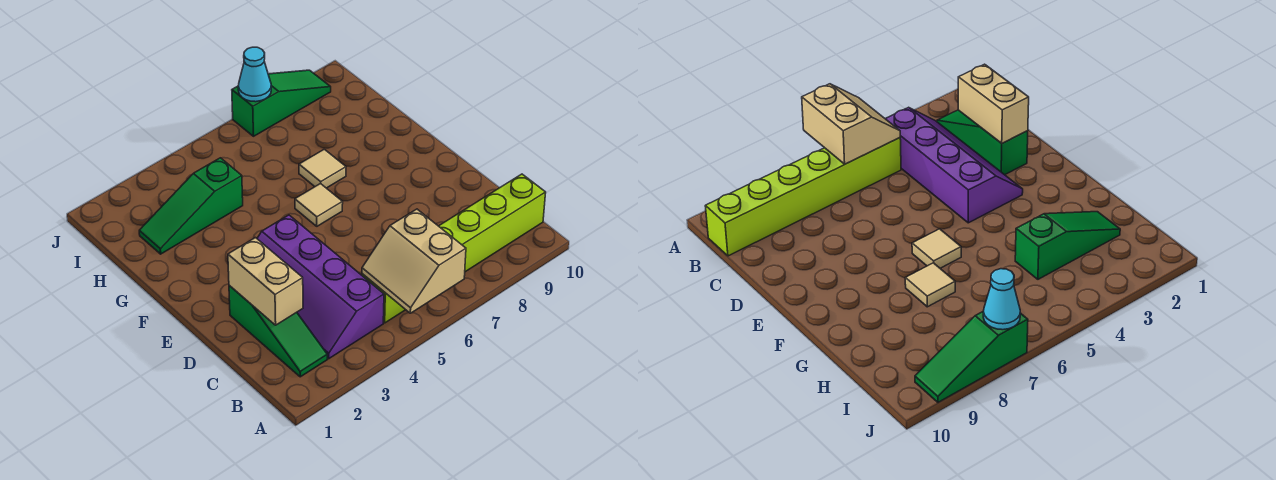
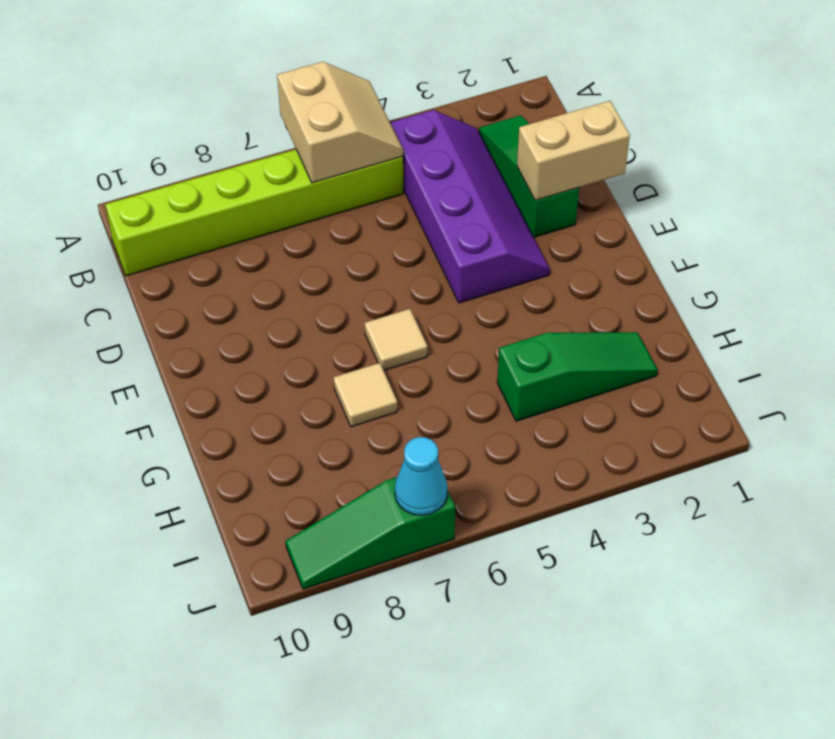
tan brick C2:D2 level 2 -> tan brick D1:D2 level 2

